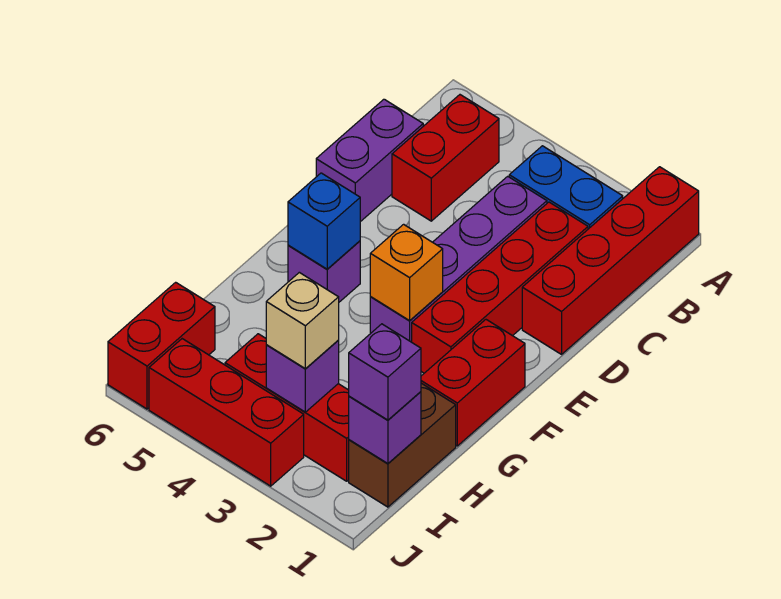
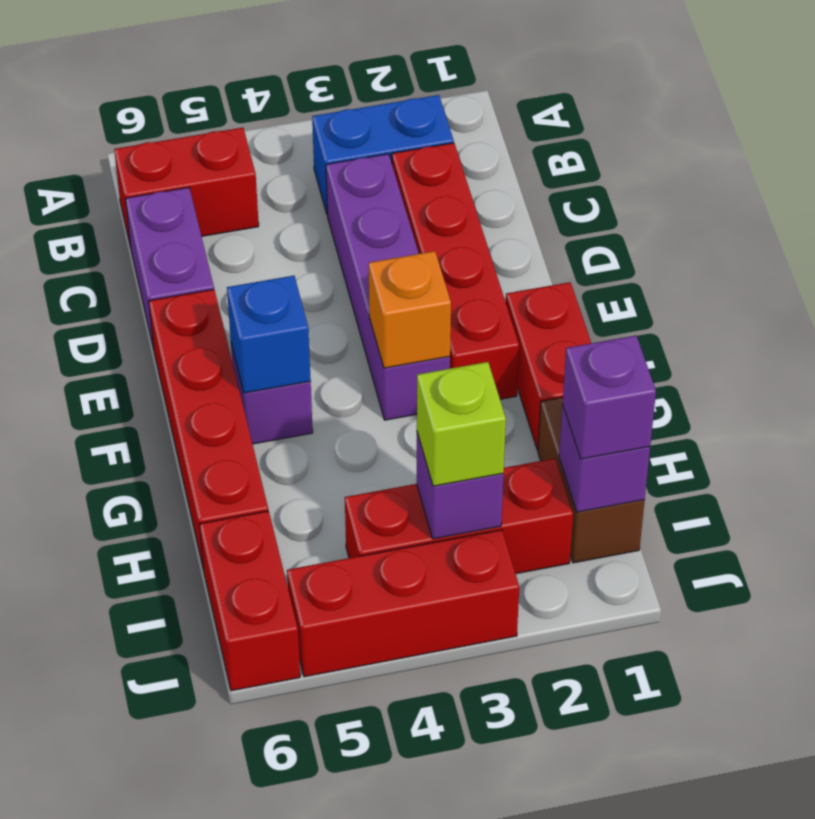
red brick A1:D1 level 1 -> red brick E6:H6 level 1
red brick B5:C5 level 1 -> red brick B5:B6 level 1
tan brick I3 level 3 -> lime brick I3 level 3

